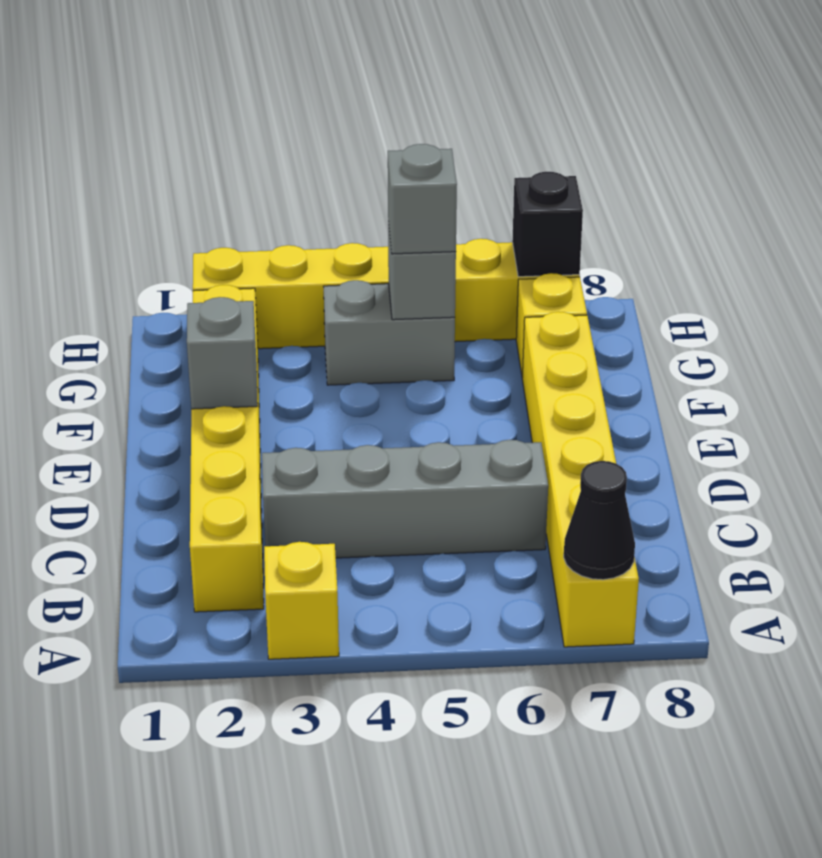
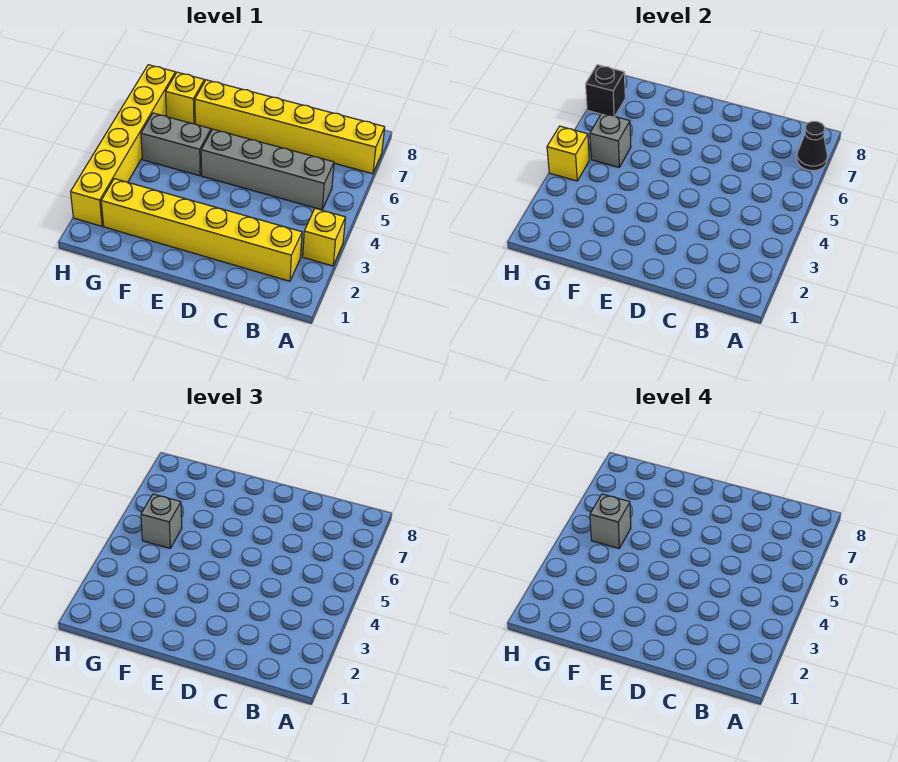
grey brick C3:C6 level 1 -> grey brick B5:E5 level 1
grey brick E2 level 2 -> grey brick G5 level 4
grey brick G4:G5 level 1 -> grey brick F5:G5 level 1
none -> yellow brick H4 level 2

